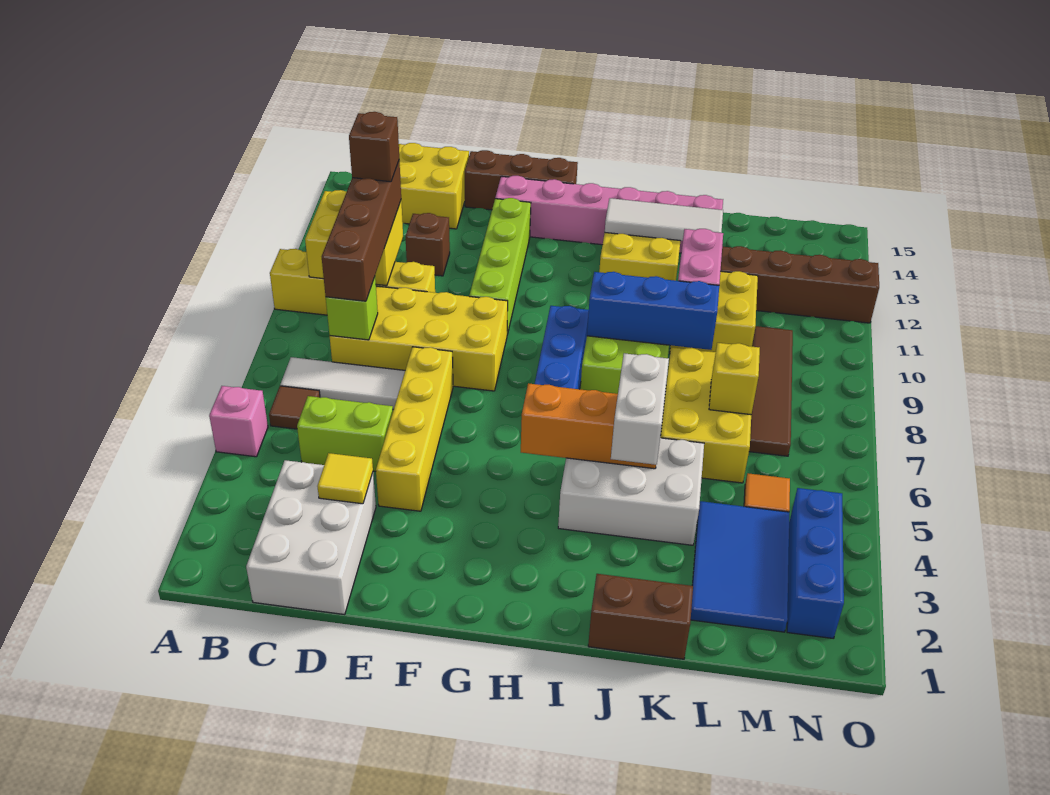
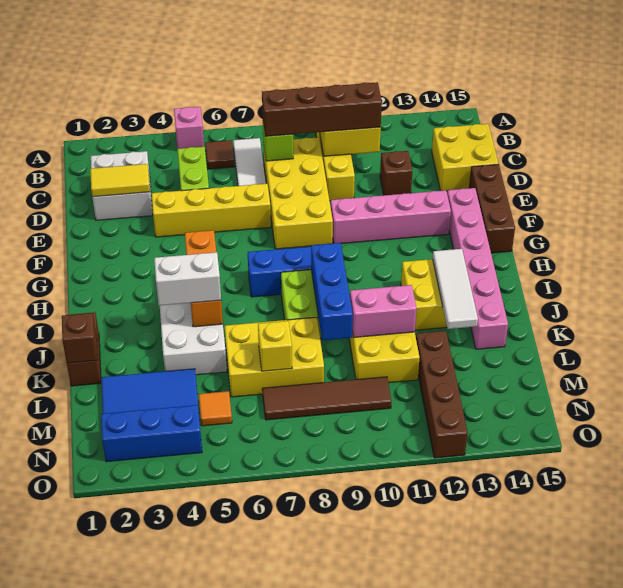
white brick C1:D3 level 1 -> white brick C2:D3 level 1
brown brick C11 level 4 -> brown brick K1 level 2
yellow tile D3 level 2 -> yellow tile D2:D3 level 2
lime brick F10:F13 level 1 -> pink brick F10:F13 level 1

